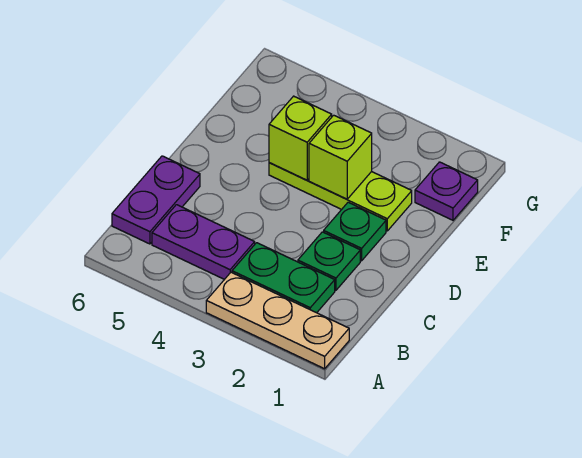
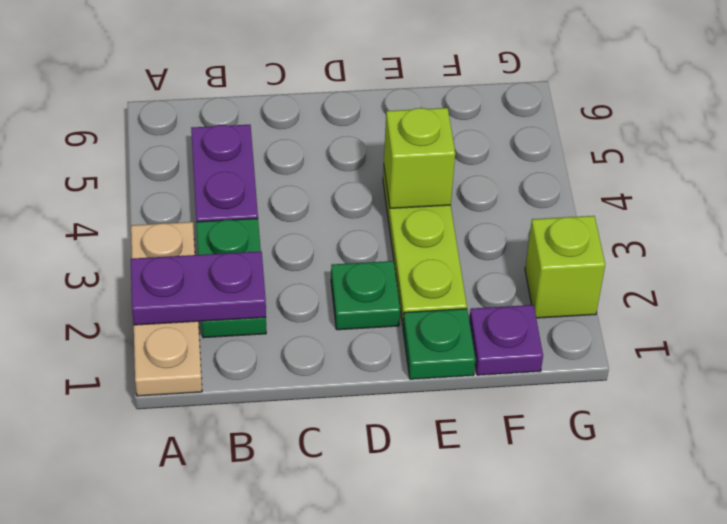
purple plate B6:C6 level 1 -> purple plate A2:B2 level 2
green plate C2 level 1 -> green plate E1 level 1
lime brick E3 level 2 -> lime brick G2 level 1

